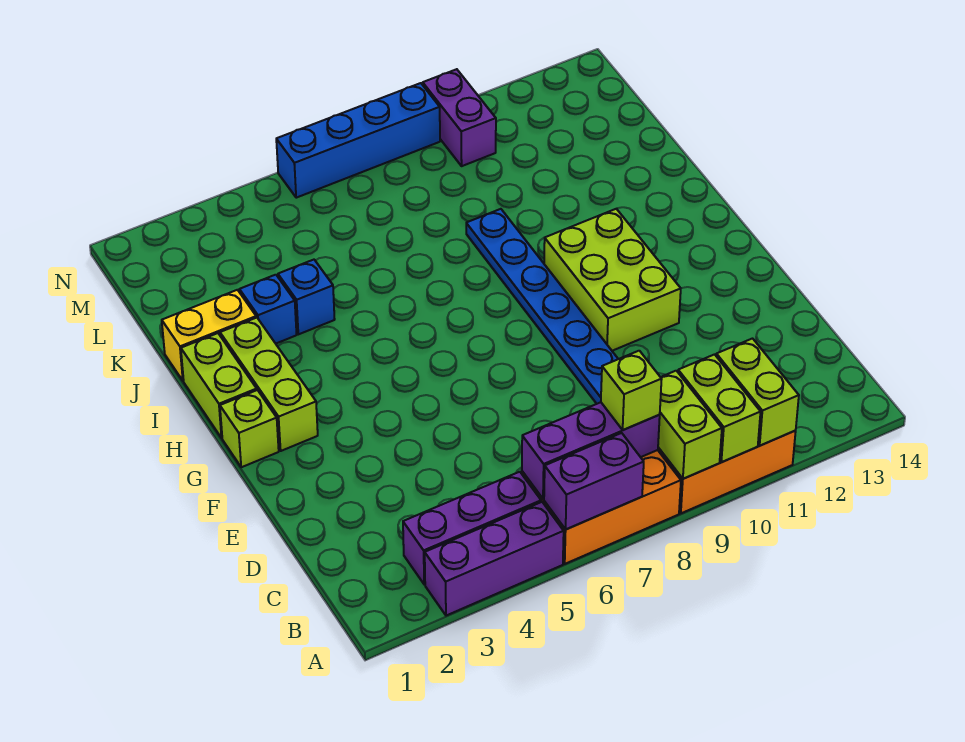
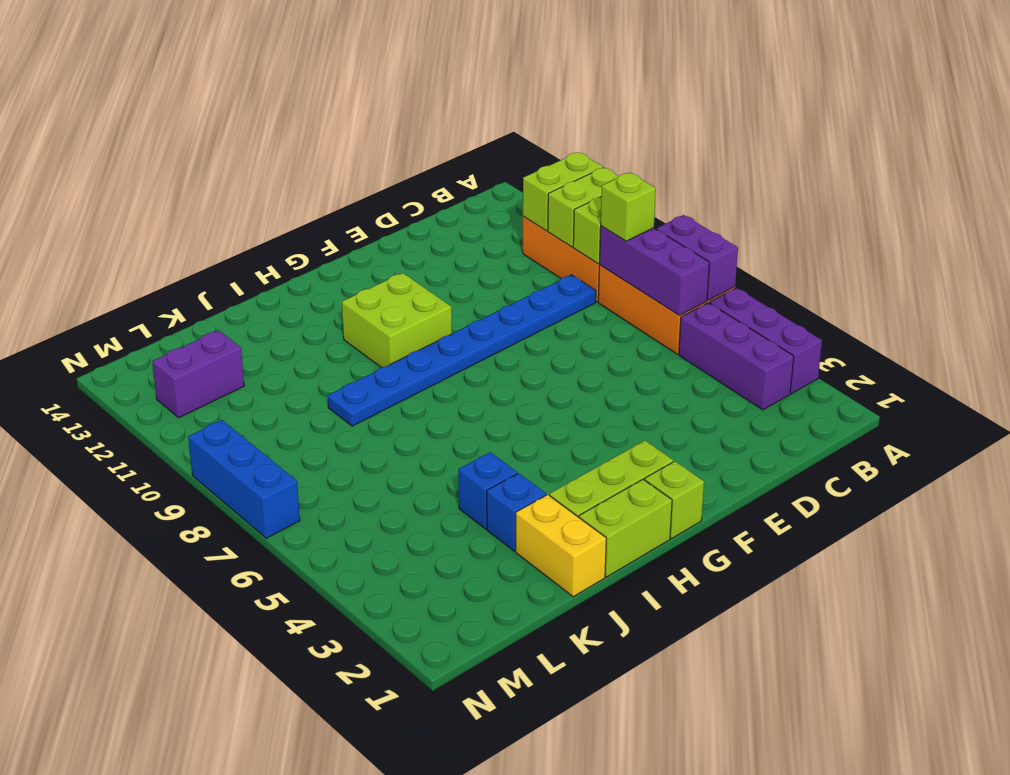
lime brick F10:H11 level 1 -> lime brick G10:H11 level 1
purple brick M10:N10 level 1 -> purple brick L12:M12 level 1
blue brick N6:N9 level 1 -> blue brick N7:N9 level 1

